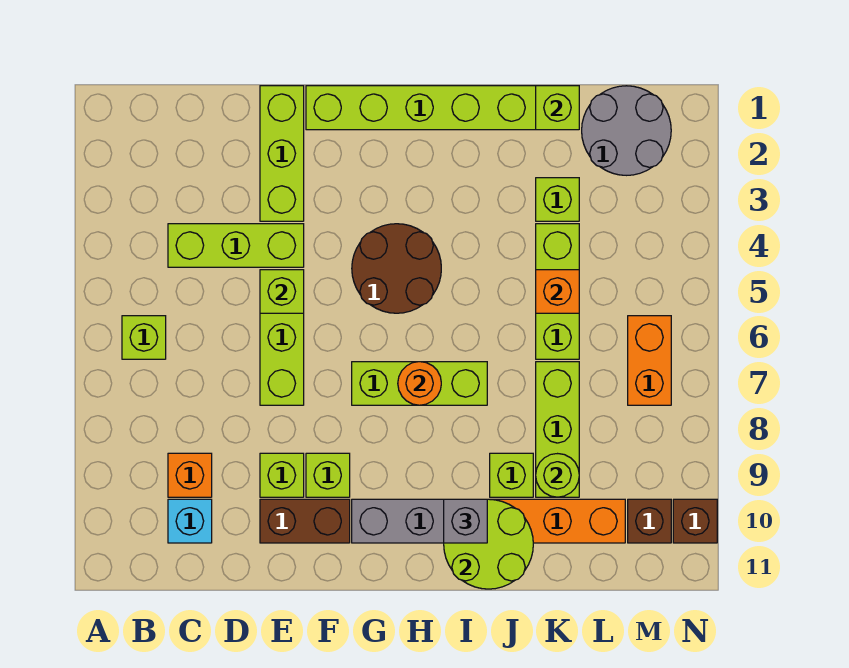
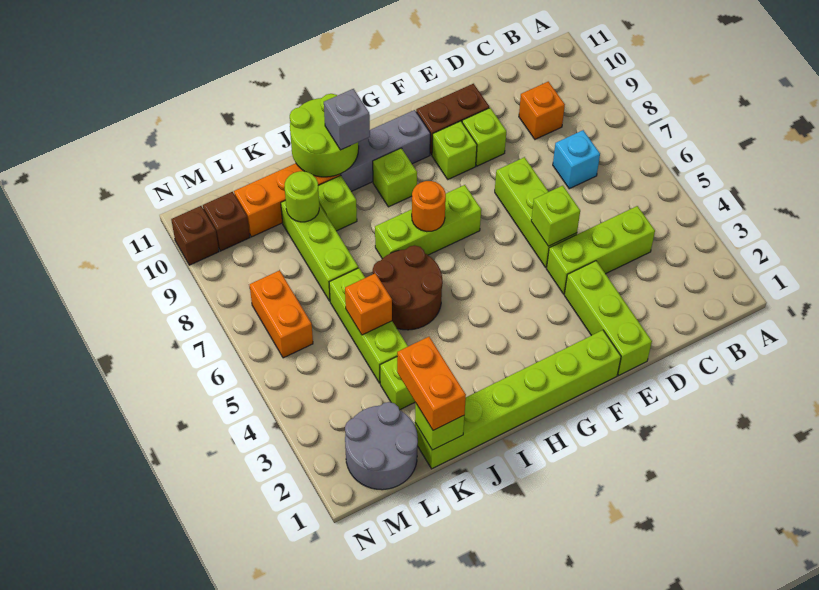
lime brick B6 level 1 -> lime brick H9 level 1
cyan brick C10 level 1 -> cyan brick C7 level 1
brown round brick G4:H5 level 1 -> brown round brick I5:J6 level 1
none -> orange brick K1:K2 level 3

